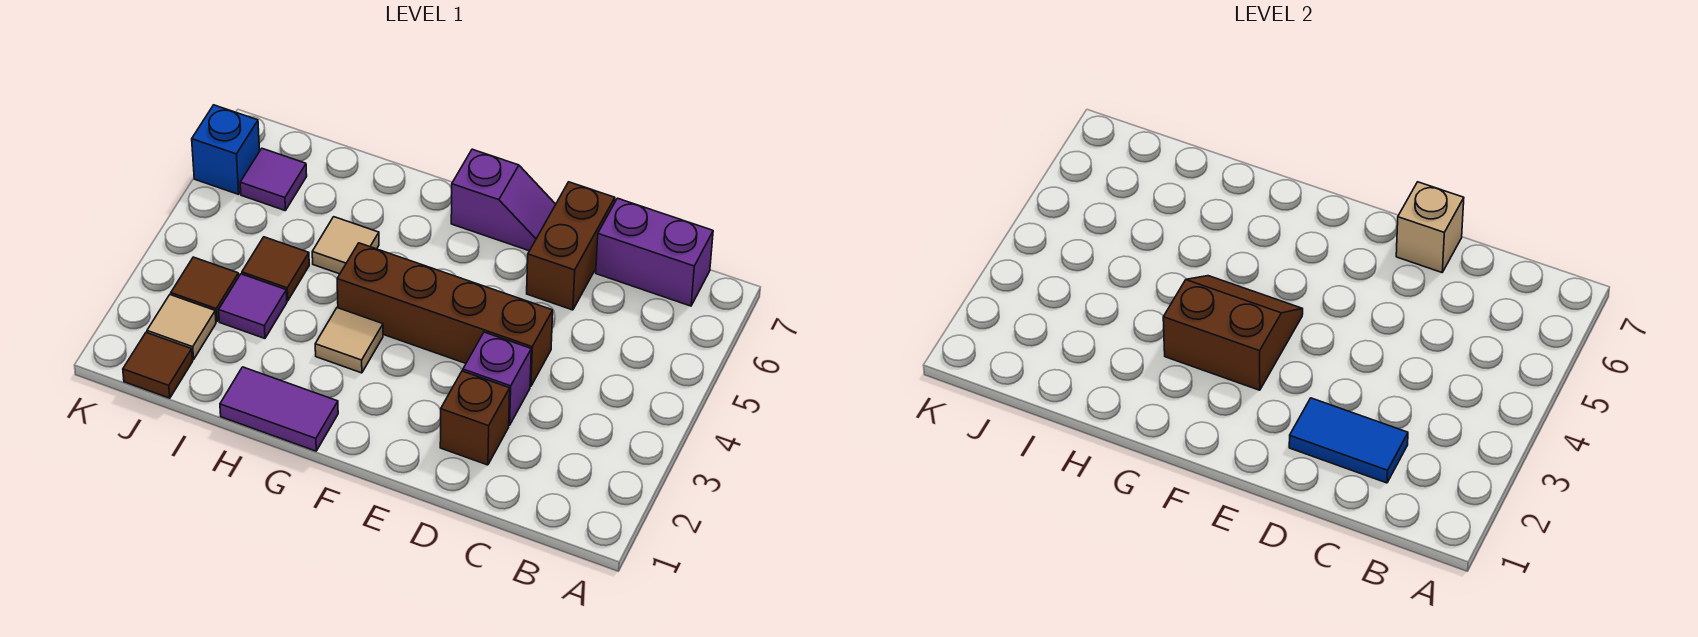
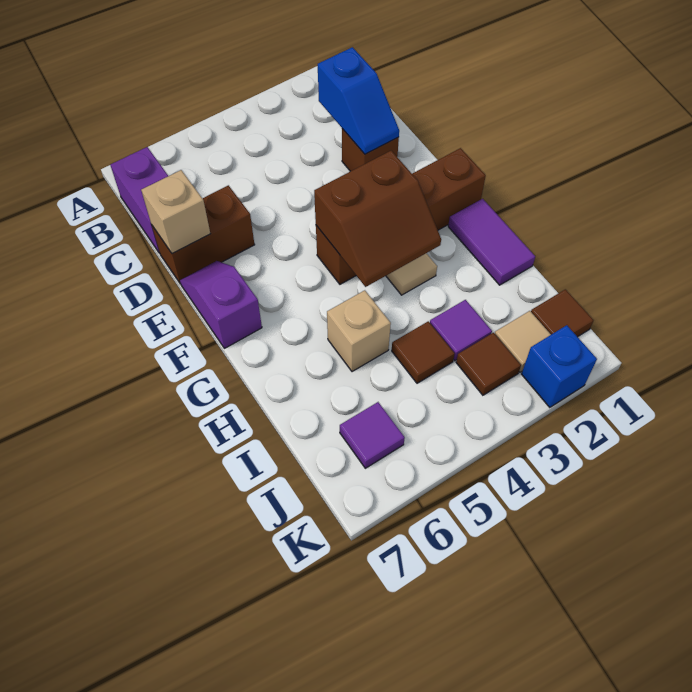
blue tile C2:D2 level 2 -> blue slope C2:D2 level 2 top C
purple brick D3 level 1 -> none
brown brick D4:G4 level 1 -> brown brick F1:F4 level 1
brown slope F3:G4 level 2 top 3 -> brown slope F3:G4 level 2 top F
tan tile H5 level 1 -> tan brick H5 level 1
blue brick K6 level 1 -> blue brick K2 level 1

